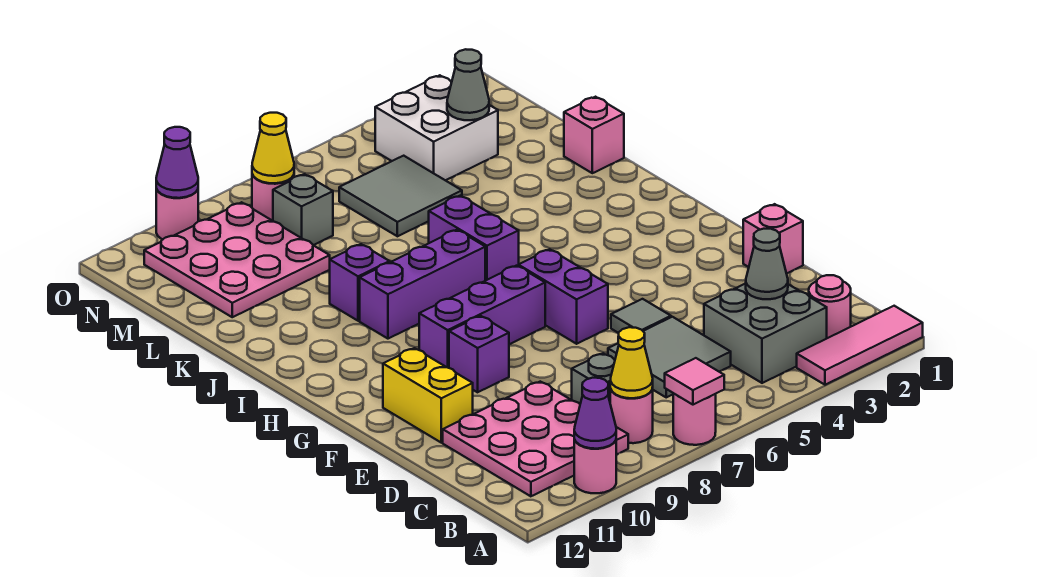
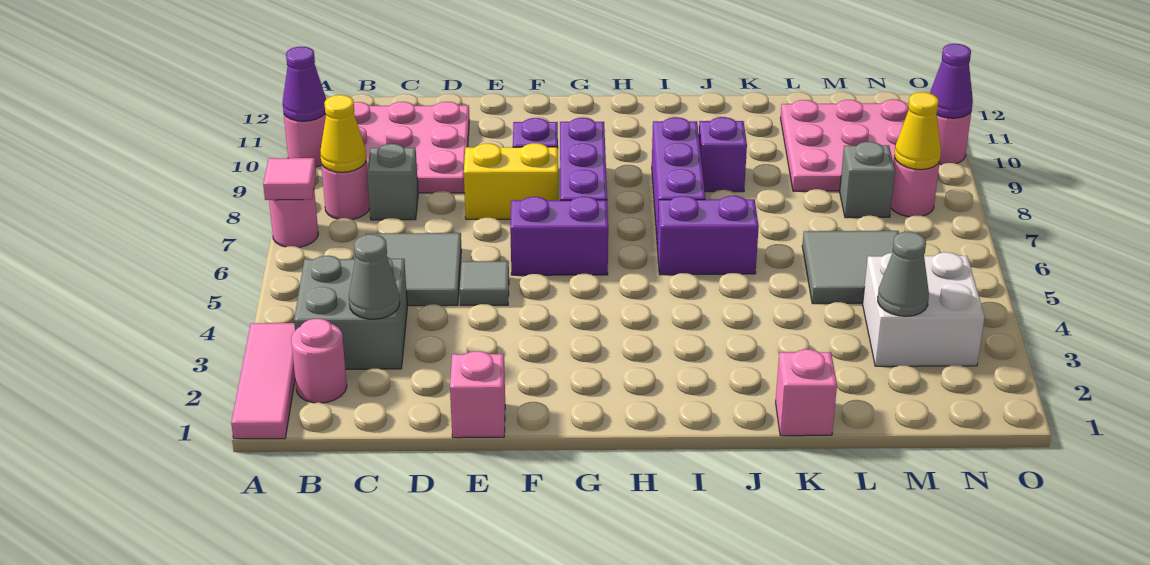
yellow brick E11:F11 level 1 -> yellow brick E8:F8 level 1

